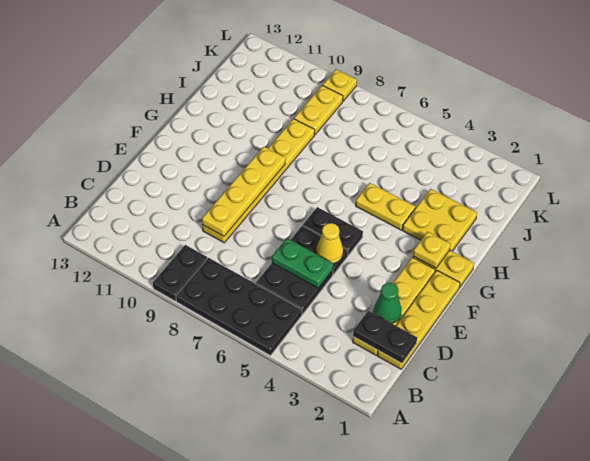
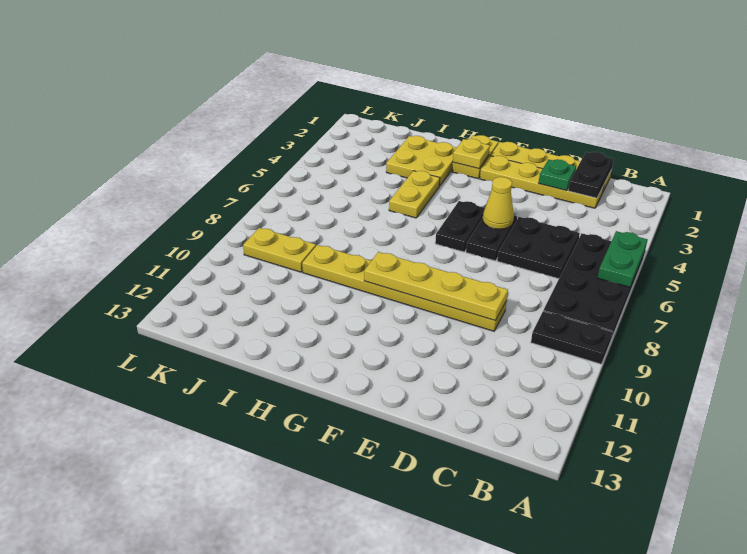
green cone D2 level 2 -> green plate D2 level 2
green plate D5:D6 level 2 -> green plate A5:A6 level 2
yellow plate L9 level 1 -> none

